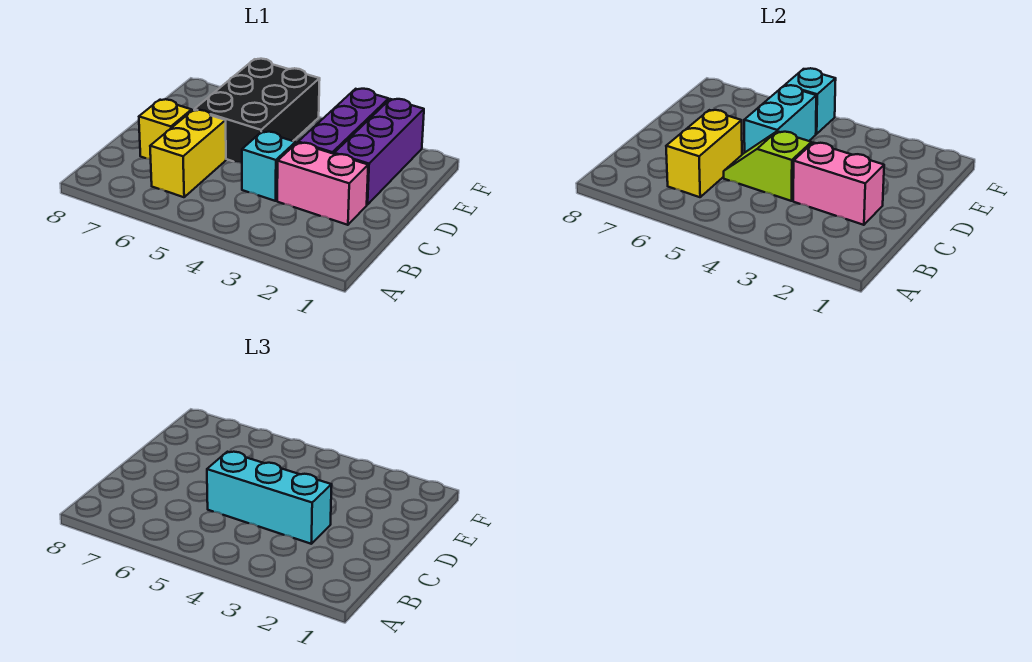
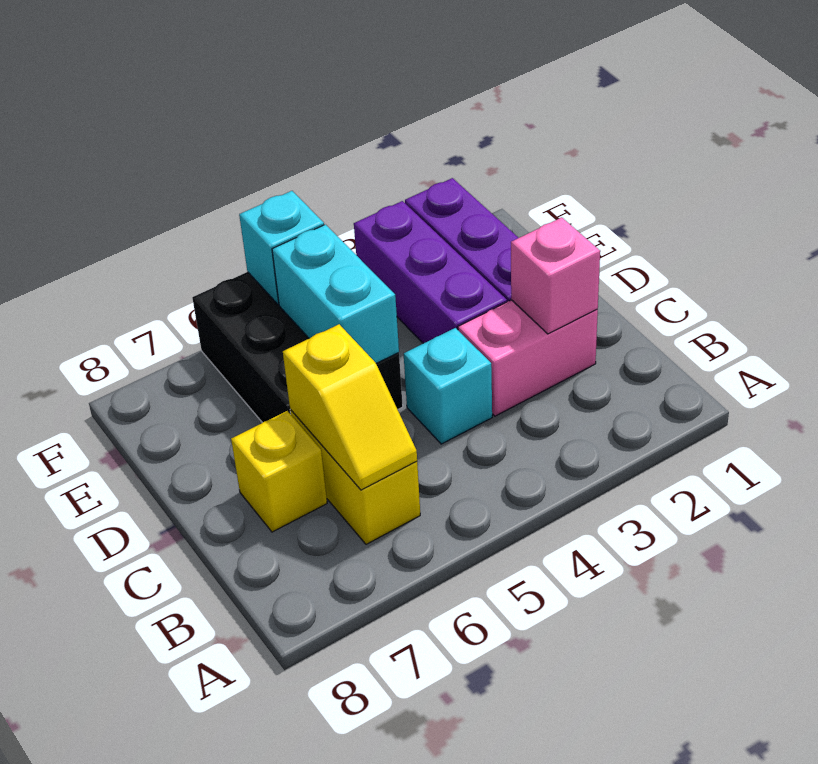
yellow brick B6:C6 level 2 -> yellow slope B6:C6 level 2 top C
pink brick C2:C3 level 2 -> pink brick C2 level 2
cyan brick C3:C5 level 3 -> none
lime slope C4:C5 level 2 top 4 -> none

